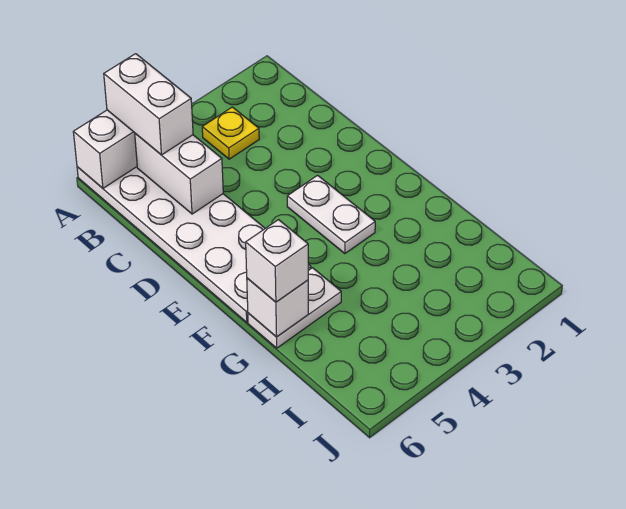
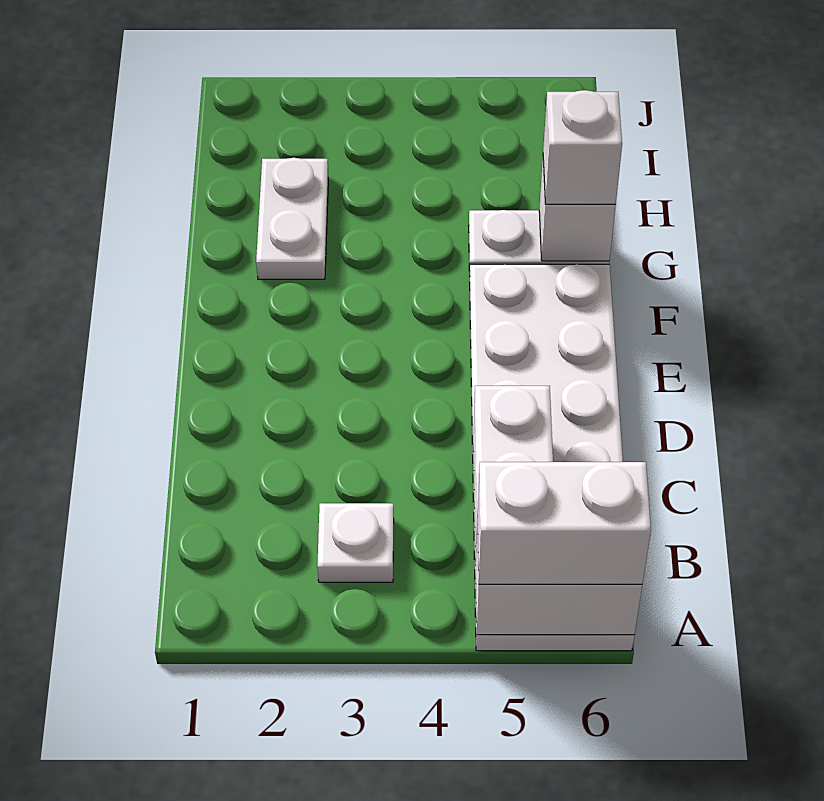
white brick A5:B5 level 3 -> white brick A5:A6 level 3
yellow plate B3 level 1 -> white plate B3 level 1
white plate E3:F3 level 1 -> white plate G2:H2 level 1

